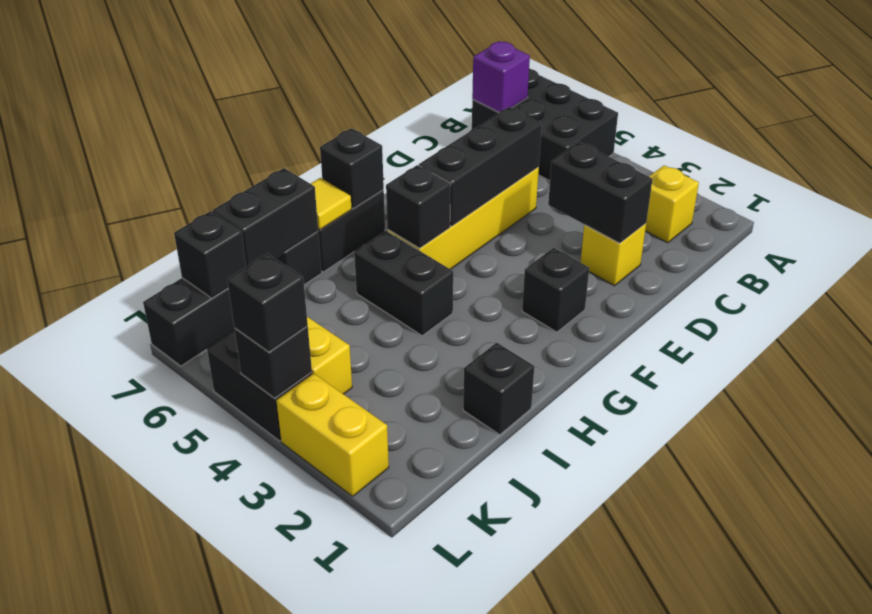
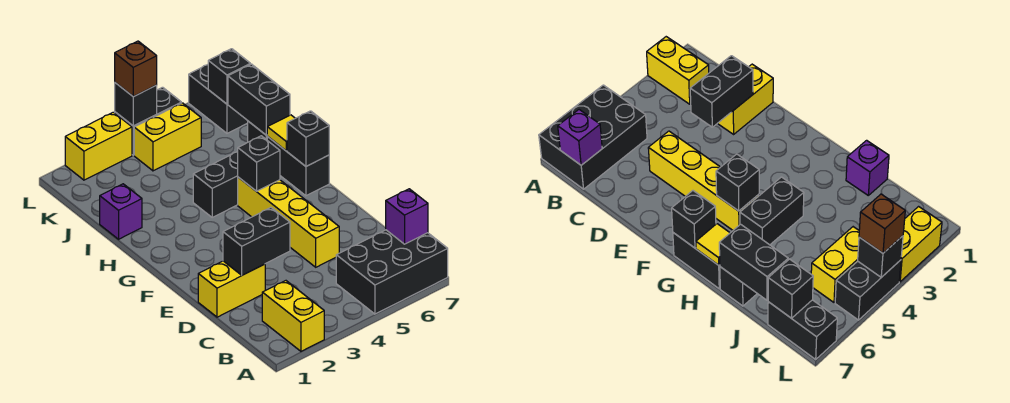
yellow brick B2 level 1 -> yellow brick A2:B2 level 1
yellow brick D2 level 1 -> yellow brick D1:D2 level 1
black brick D5:F5 level 2 -> none
black brick F2 level 1 -> none
black brick I1 level 1 -> purple brick I1 level 1
black brick L4 level 3 -> brown brick L4 level 3

